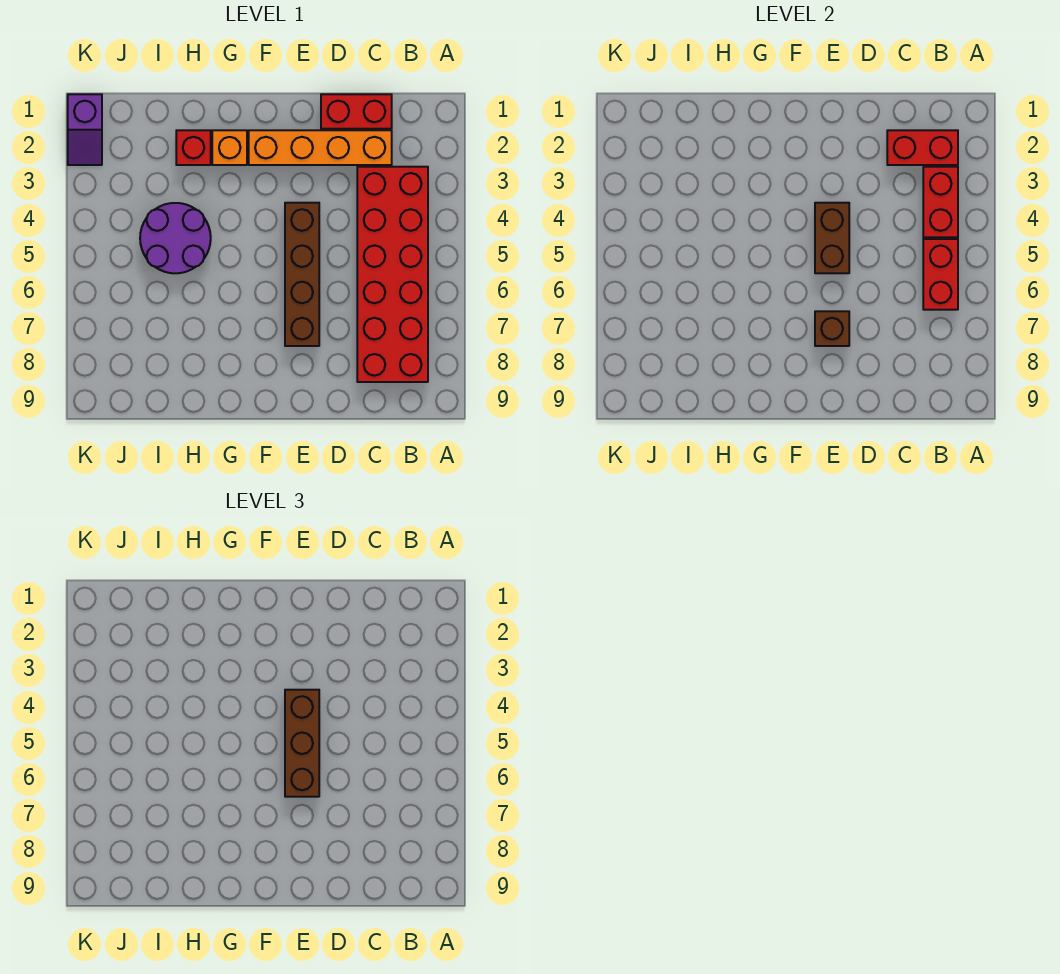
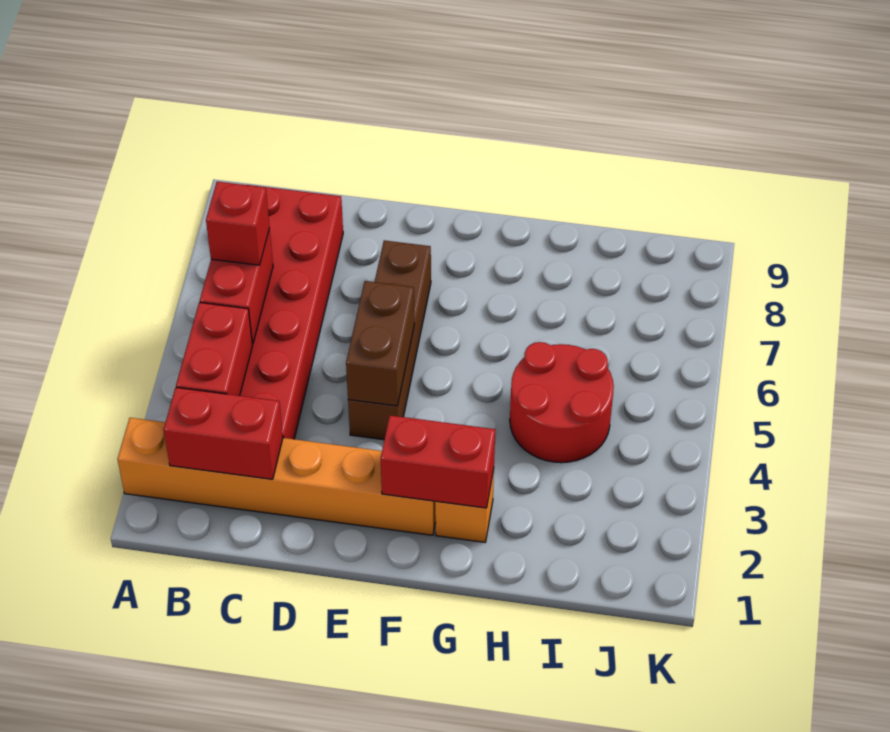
red brick C1:D1 level 1 -> red brick F2:G2 level 2
orange brick C2:F2 level 1 -> orange brick A2:F2 level 1
brown brick E4:E6 level 3 -> none
brown brick E7 level 2 -> none
red brick H2 level 1 -> red brick B6 level 3
purple round brick H4:I5 level 1 -> red round brick H4:I5 level 1
purple slope K1:K2 level 1 top 1 -> none

